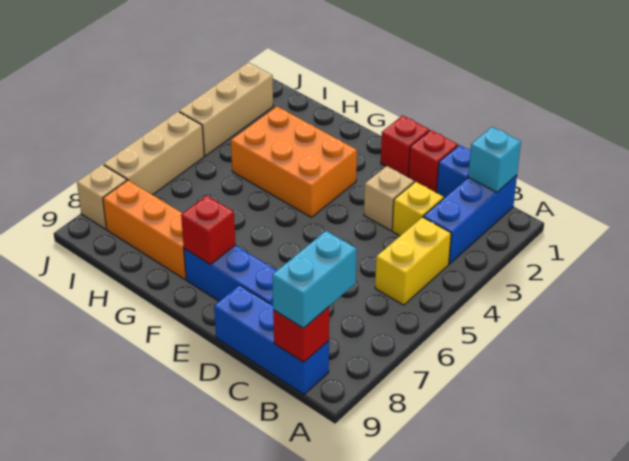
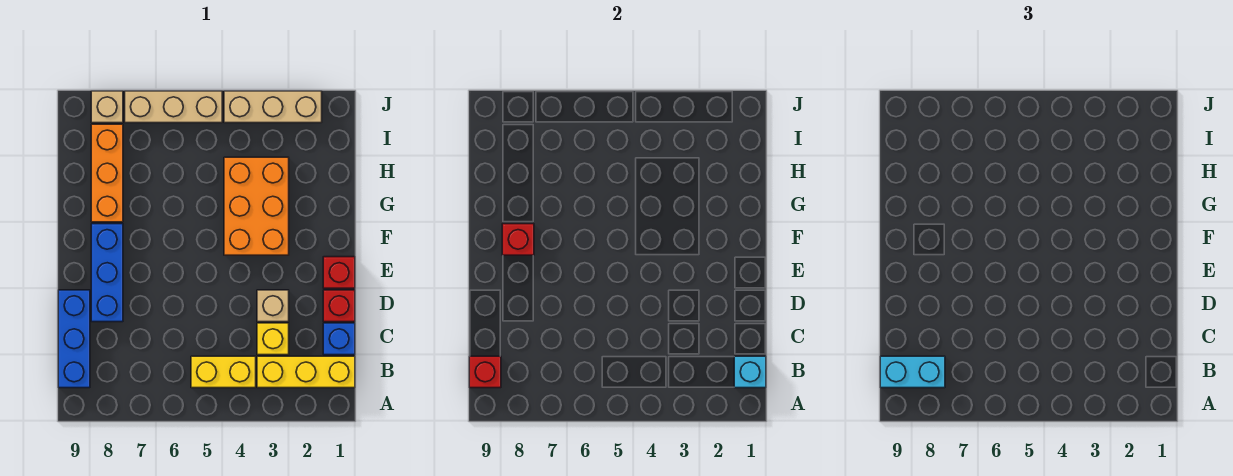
blue brick B1:B3 level 1 -> yellow brick B1:B3 level 1

